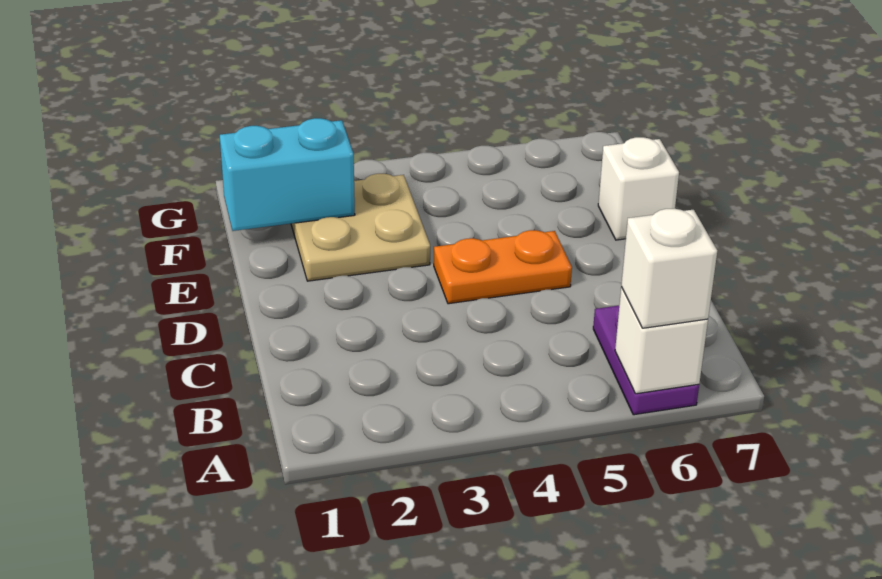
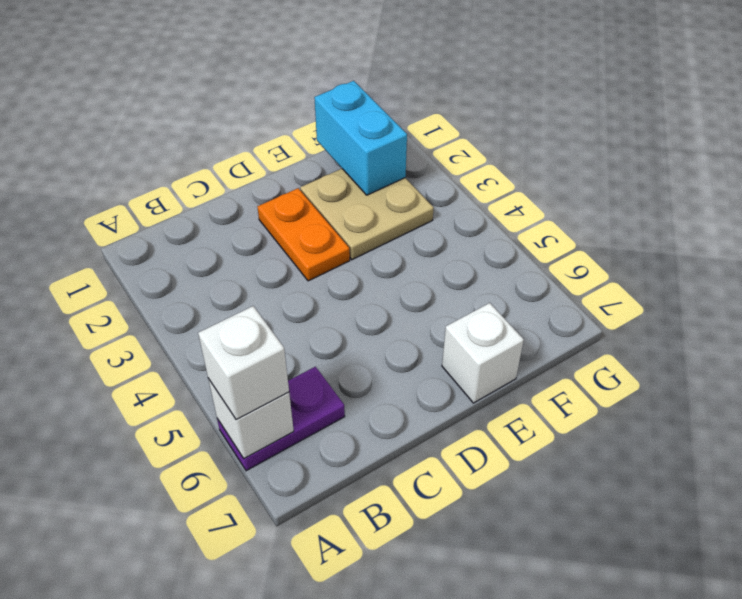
orange plate D4:D5 level 1 -> orange plate D2:D3 level 1

